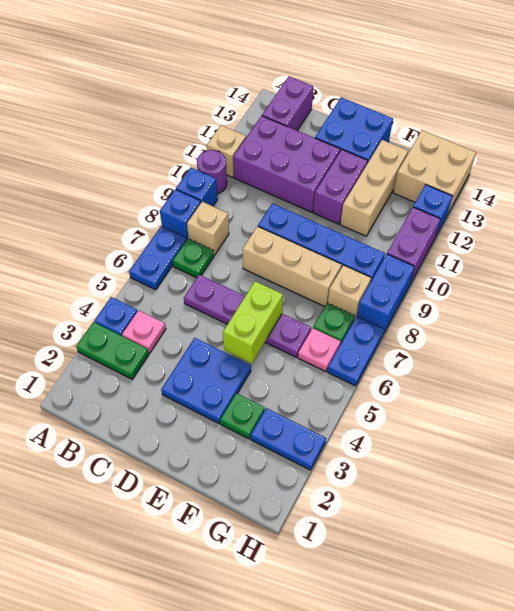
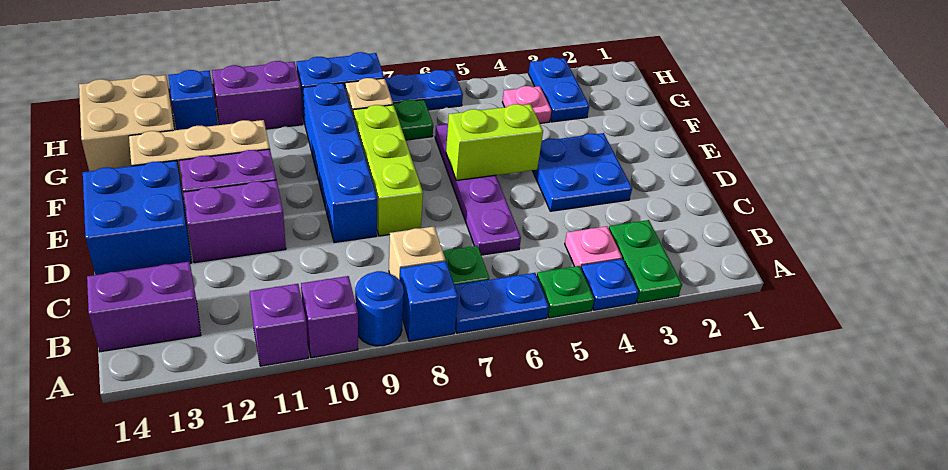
blue brick A9 level 1 -> blue round brick A9 level 1
purple round brick A10 level 1 -> purple brick A10 level 1
tan brick A11 level 1 -> purple brick A11 level 1
purple brick B11:D12 level 1 -> purple brick D11:D12 level 1
tan brick D8:F8 level 1 -> lime brick D8:F8 level 1
green plate F3 level 1 -> green plate A5 level 1
pink plate G6 level 1 -> pink plate G4 level 1

